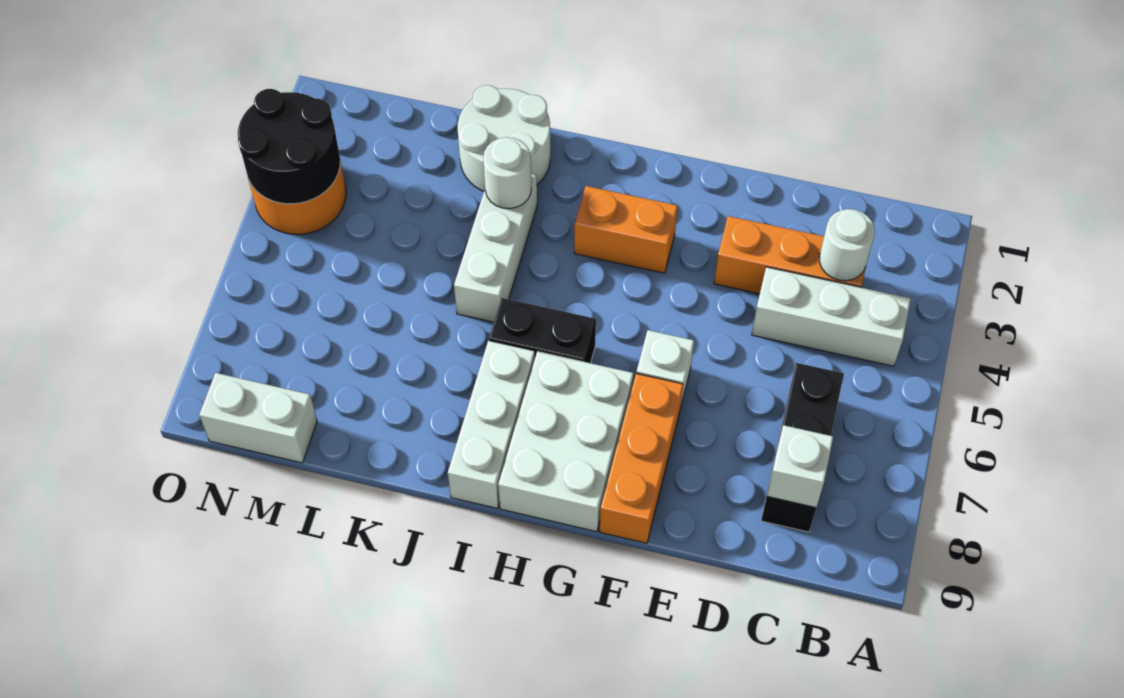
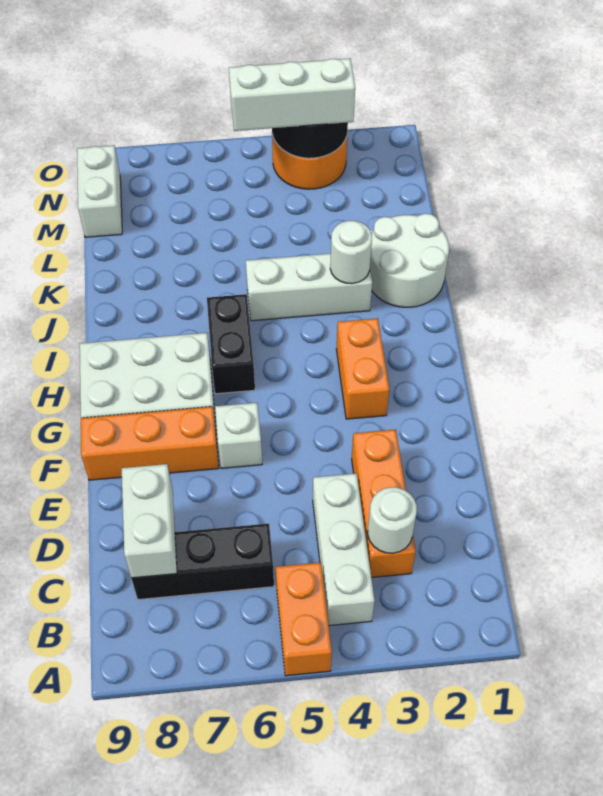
none -> orange brick A5:B5 level 1
white brick C8 level 2 -> white brick C8:D8 level 2
white brick I7:I9 level 1 -> white brick N3:N5 level 3

